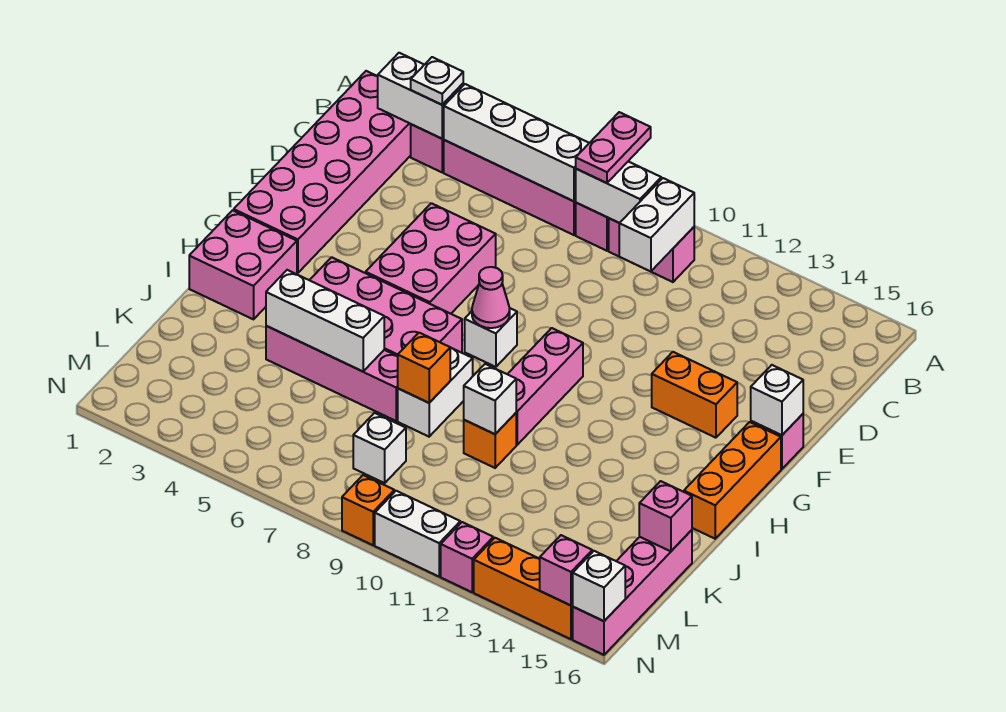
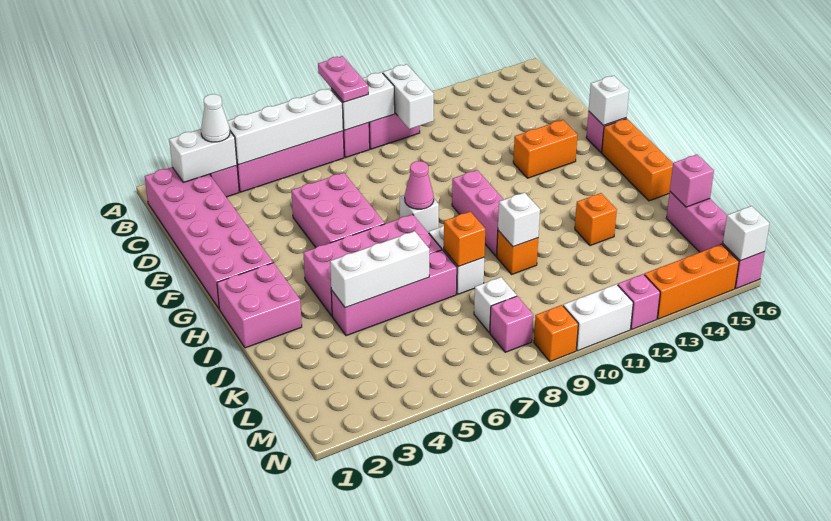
white plate B3 level 3 -> white cone B3 level 3
none -> orange brick J13 level 1
pink brick N15 level 2 -> pink brick M8 level 1

